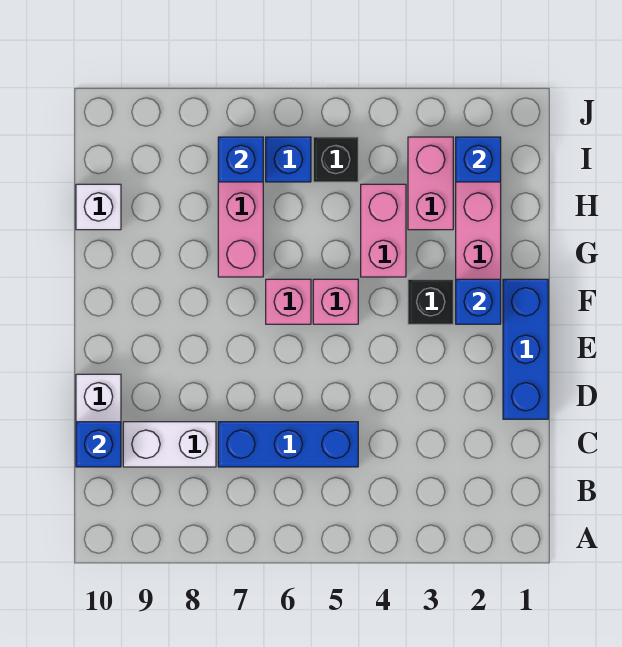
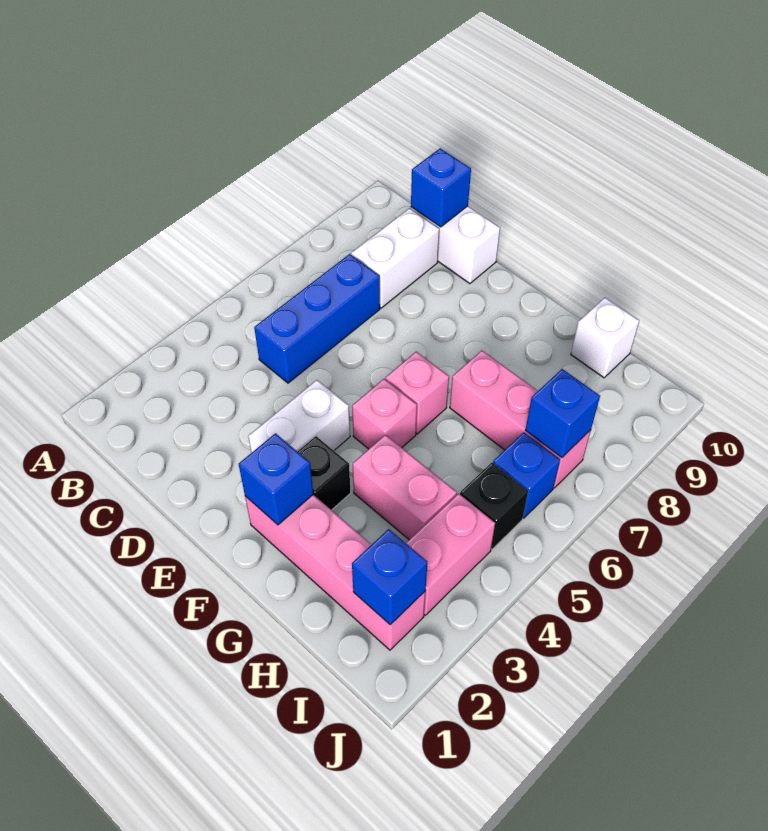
blue brick D1:F1 level 1 -> none
none -> white brick E3:E4 level 1
pink brick H3:I3 level 1 -> pink brick I3:I4 level 1

